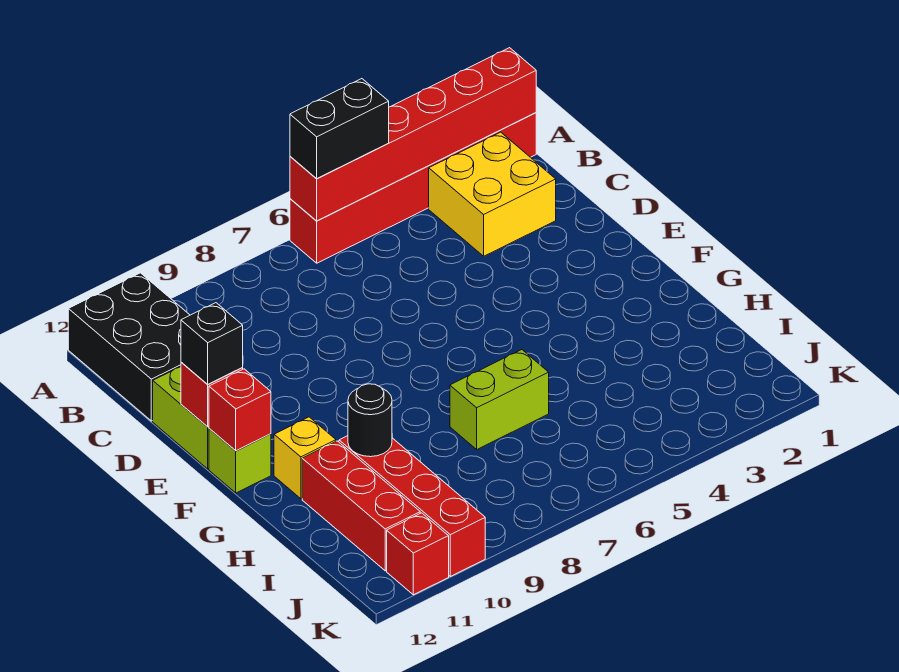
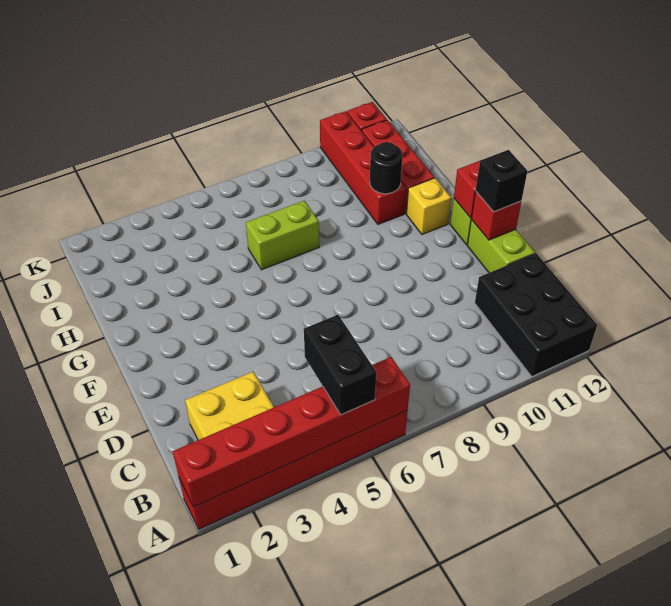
black brick A5:A6 level 3 -> black brick A5:B5 level 3

